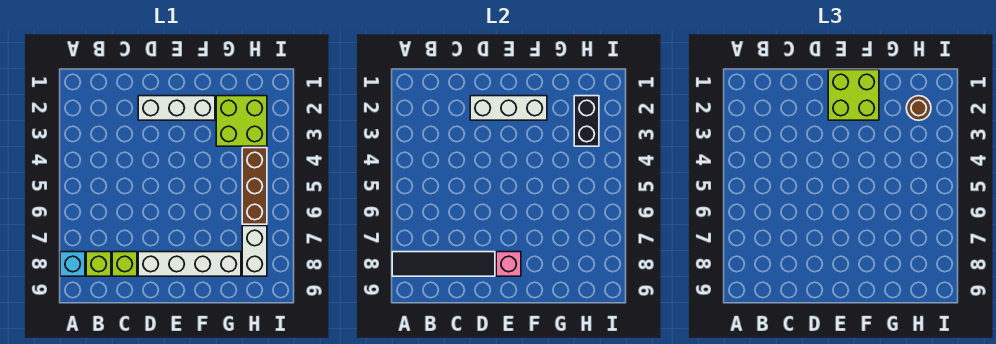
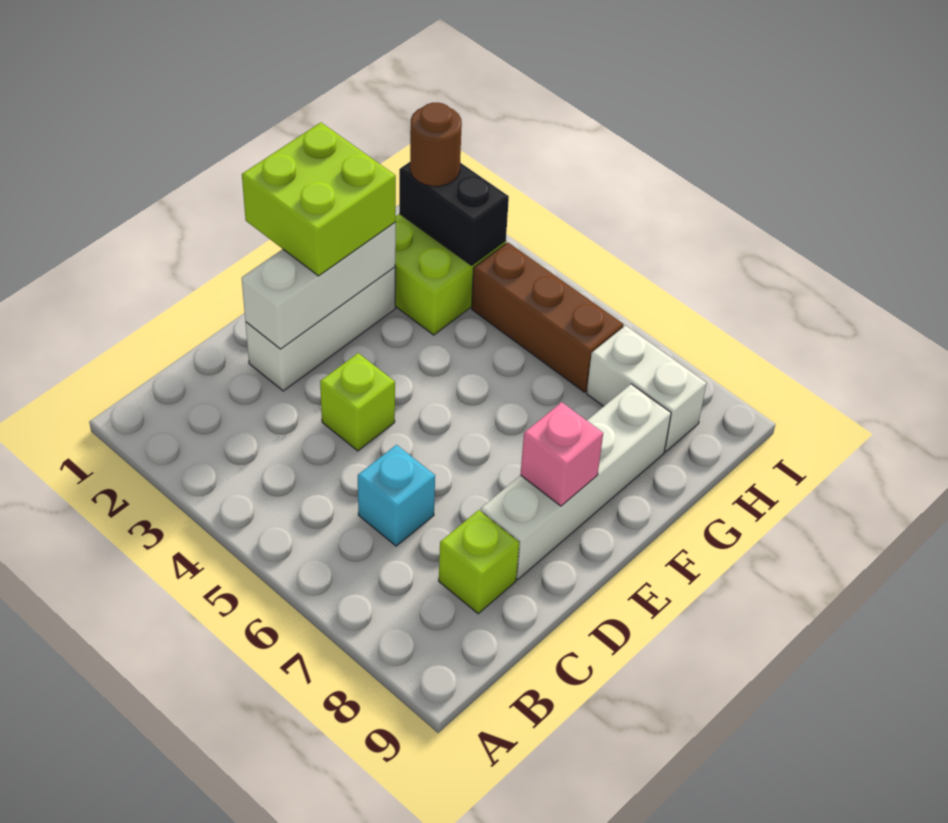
cyan brick A8 level 1 -> cyan brick C6 level 1
black tile A8:D8 level 2 -> none
lime brick B8 level 1 -> lime brick D4 level 1

